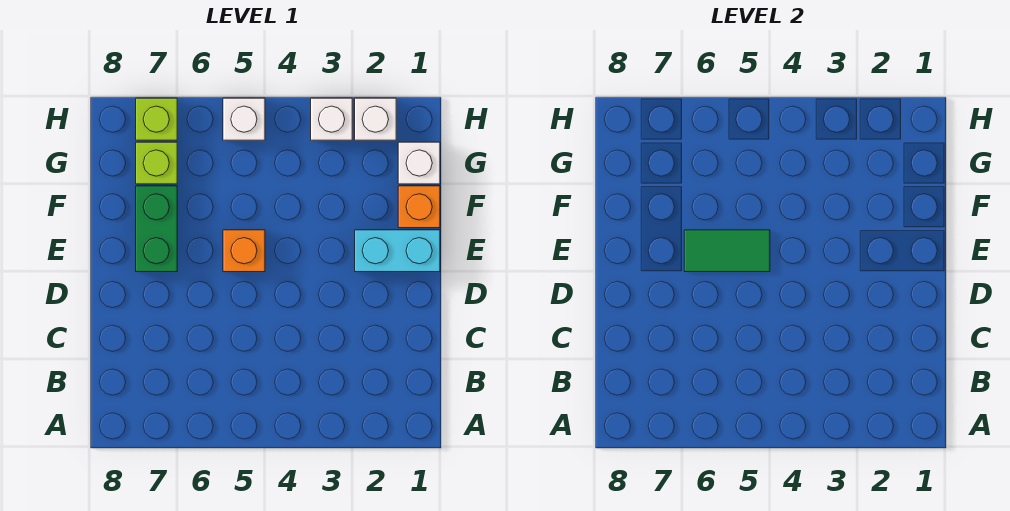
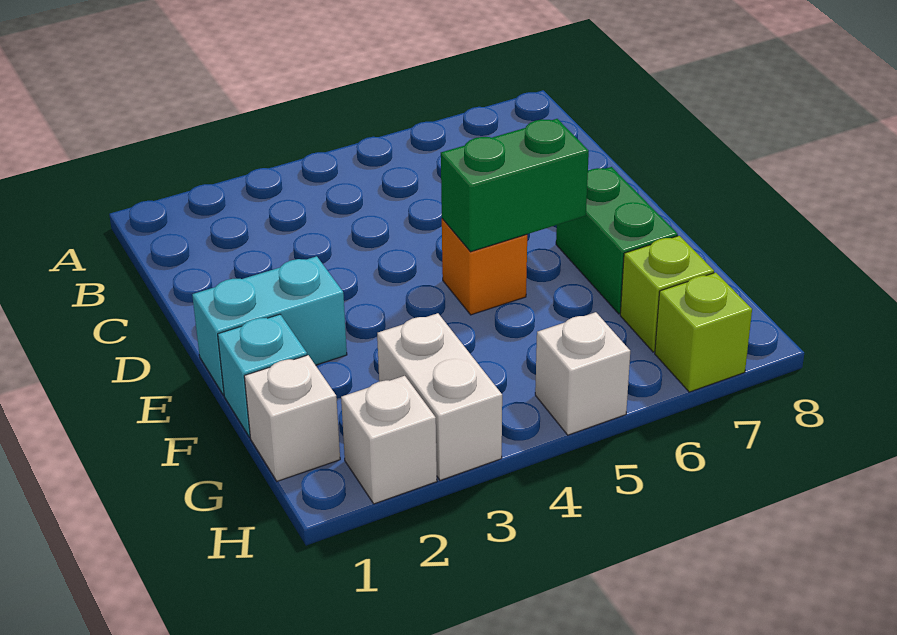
green tile E5:E6 level 2 -> green brick E5:E6 level 2
orange brick F1 level 1 -> cyan brick F1 level 1
white brick H3 level 1 -> white brick G3:H3 level 1

